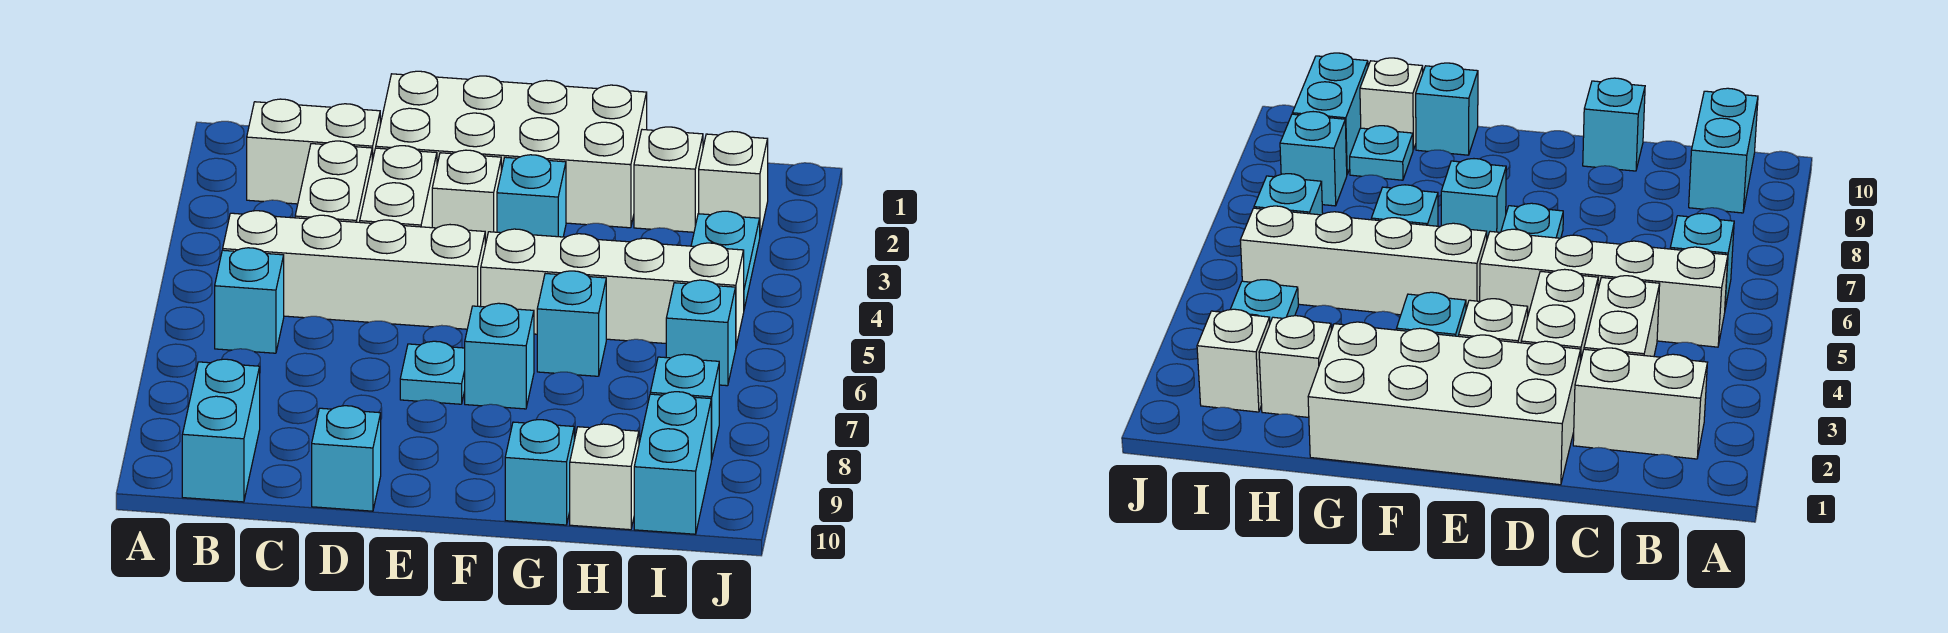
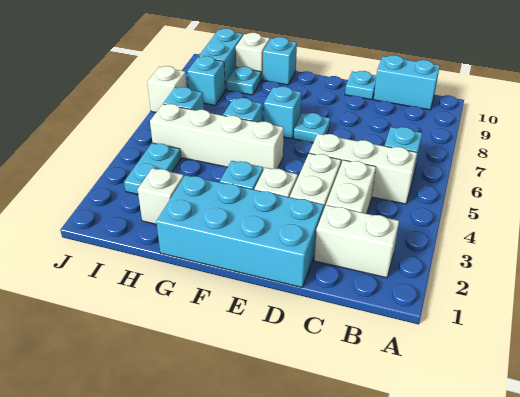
white brick B5:E5 level 1 -> white brick B5:D5 level 1
cyan brick B9:B10 level 1 -> cyan brick B10:C10 level 1
white brick D1:G2 level 1 -> cyan brick D1:G2 level 1
cyan brick D10 level 1 -> cyan plate D10 level 1
white brick I2 level 1 -> white brick J7 level 1

